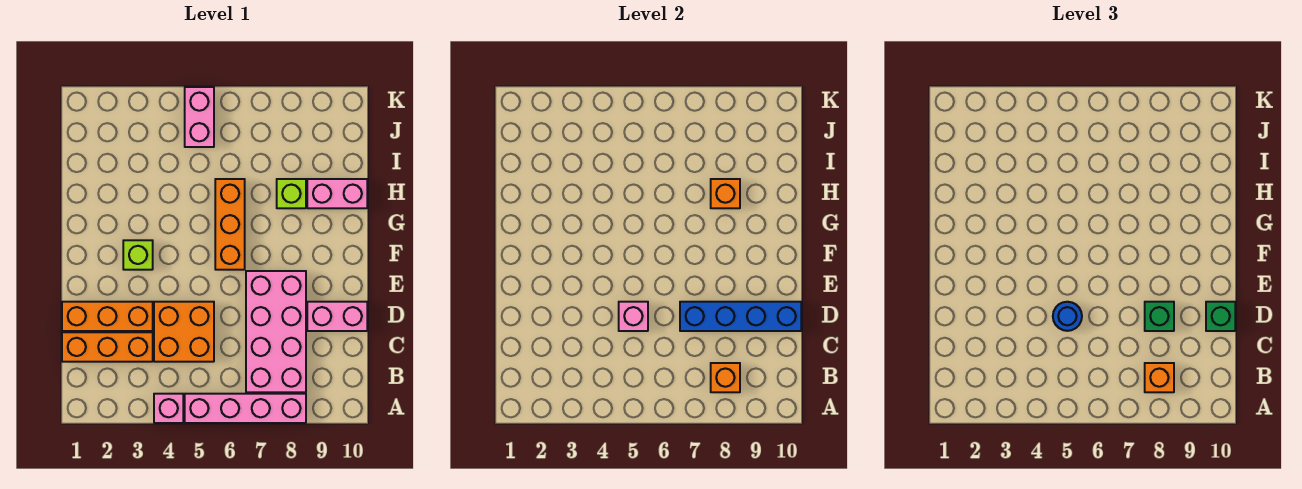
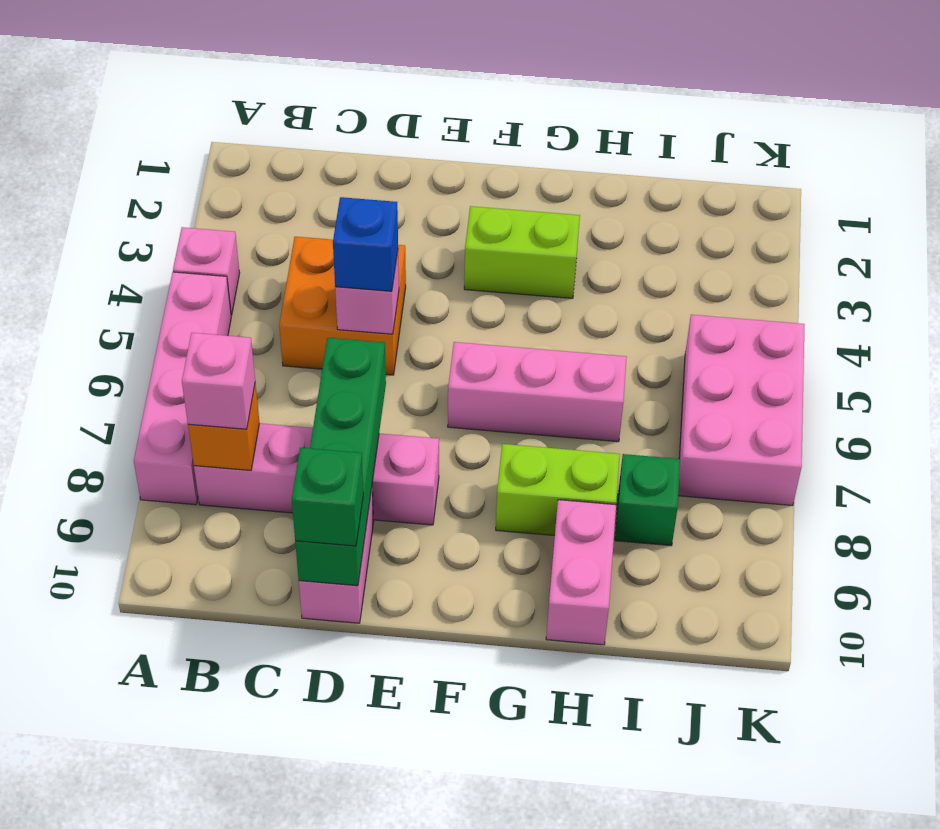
pink brick B7:E8 level 1 -> pink brick B8:E8 level 1
orange brick B8 level 3 -> pink brick B8 level 3
orange brick C1:C3 level 1 -> none
orange brick D1:D3 level 1 -> none
blue round brick D5 level 3 -> blue brick D5 level 3
blue brick D7:D10 level 2 -> green brick D7:D10 level 2
green brick D8 level 3 -> green brick I8 level 1
lime brick F3 level 1 -> lime brick F3:G3 level 1
orange brick F6:H6 level 1 -> pink brick F6:H6 level 1
lime brick H8 level 1 -> lime brick G8:H8 level 1
orange brick H8 level 2 -> none
pink brick J5:K5 level 1 -> pink brick J5:K7 level 1

